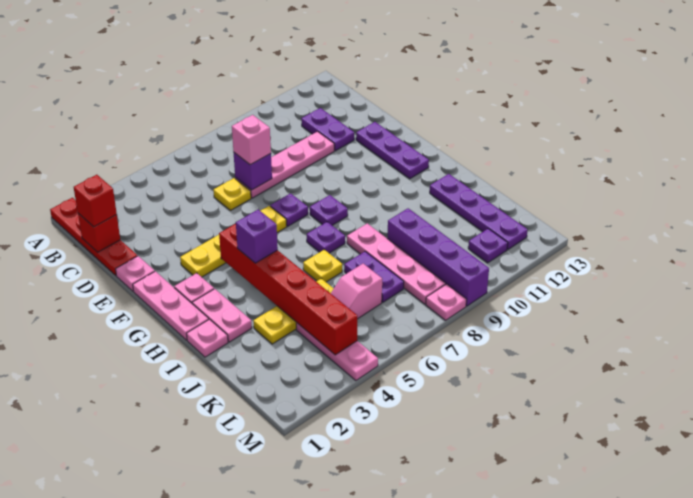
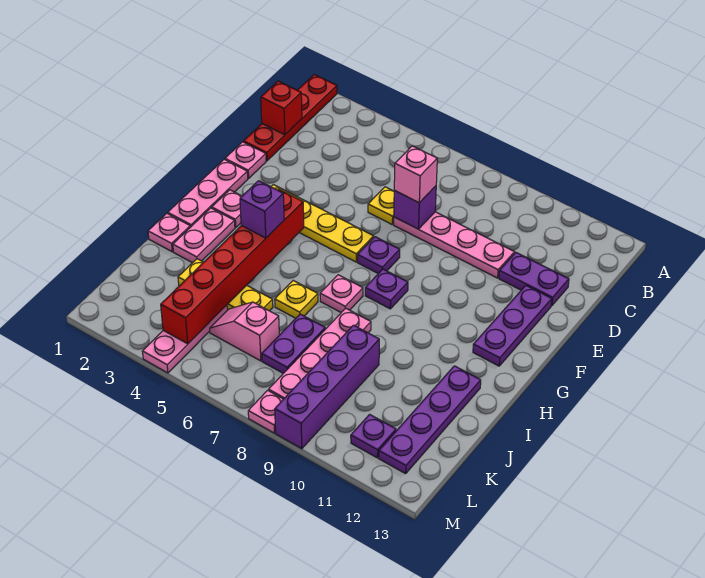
red brick C1 level 3 -> none
purple plate C11:D11 level 1 -> purple plate D11:D12 level 1
purple plate H7 level 1 -> pink plate H7 level 1

